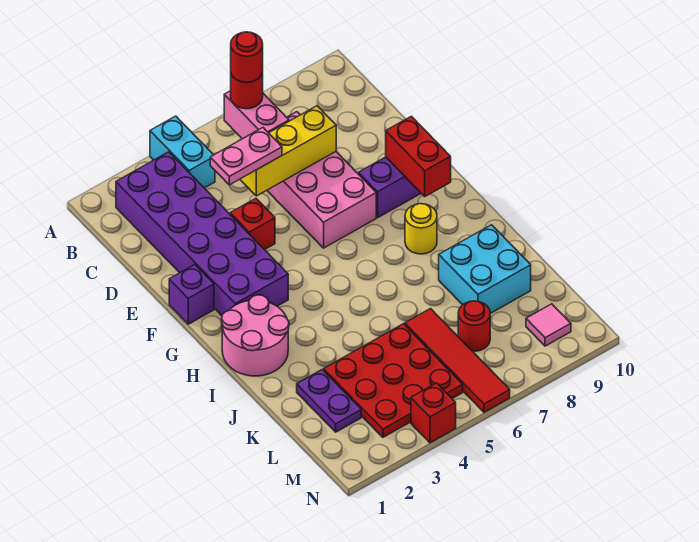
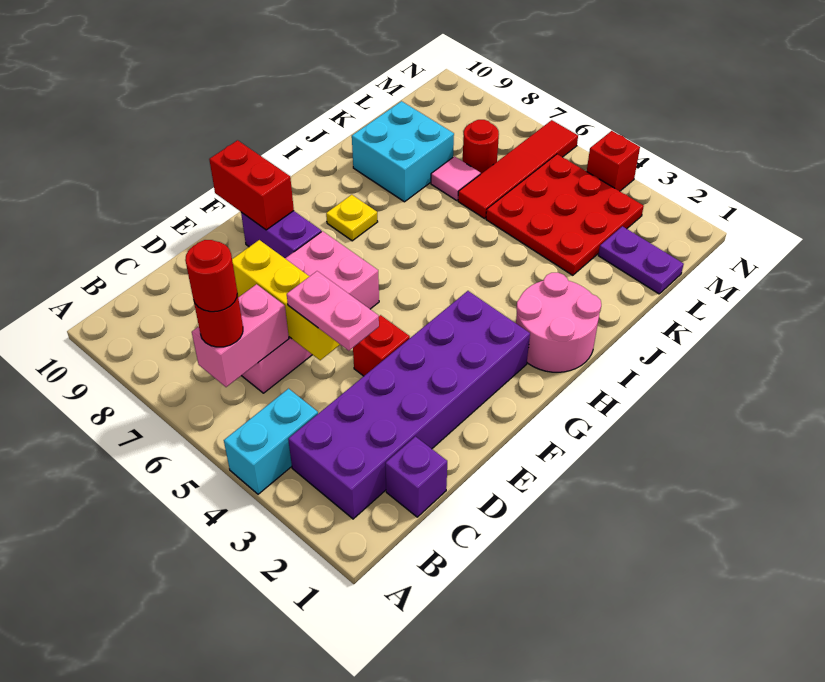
purple brick F1 level 1 -> purple brick C1 level 1
red brick F9:G9 level 2 -> red brick F9:F10 level 2
yellow round brick H8 level 1 -> yellow plate H8 level 1
purple plate K2:L2 level 1 -> purple plate L1:L2 level 1
pink tile M9 level 1 -> pink tile K7 level 1

